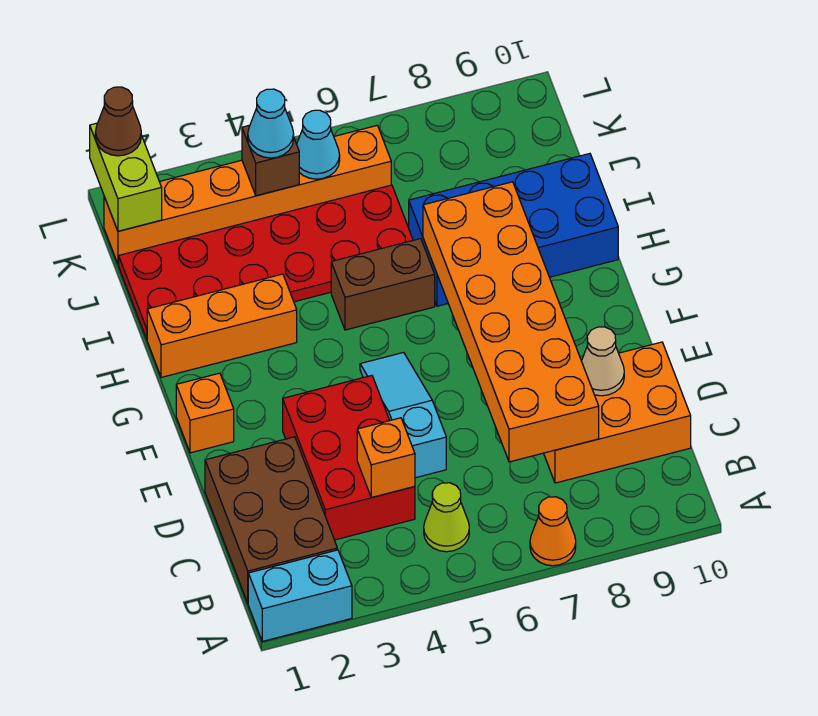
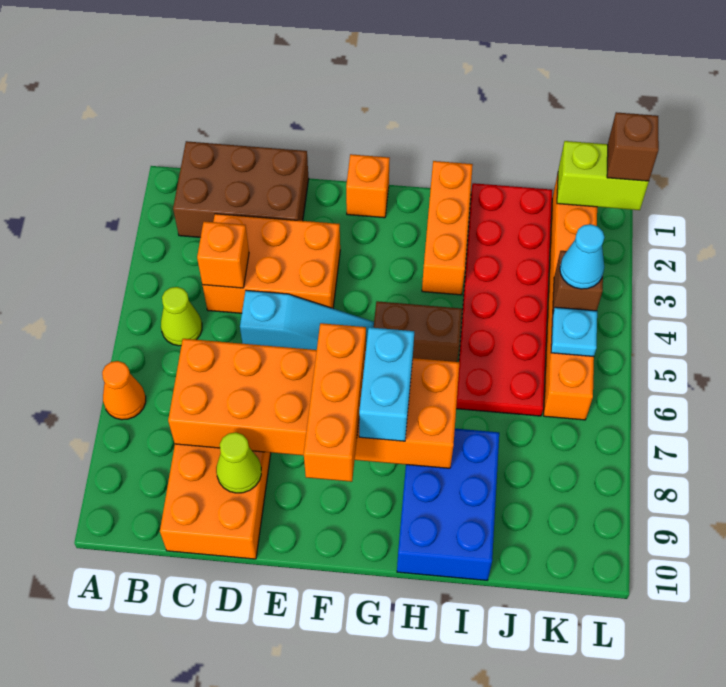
cyan brick A1:A2 level 1 -> cyan brick G7:G8 level 3
red brick C3:E4 level 1 -> orange brick C3:E4 level 1
tan cone D9 level 2 -> lime cone D9 level 2
none -> orange brick F7:F9 level 3
brown brick H5:H6 level 1 -> brown brick G5:H5 level 1
blue brick H7:I10 level 1 -> blue brick H8:I10 level 1
cyan cone K5 level 2 -> cyan plate K5 level 2
brown cone L1 level 3 -> brown brick L1 level 3

